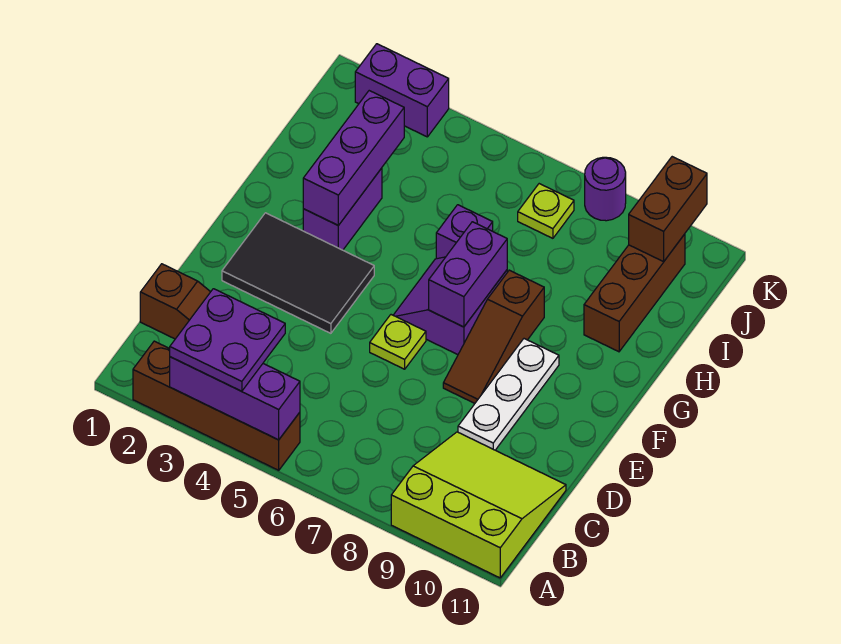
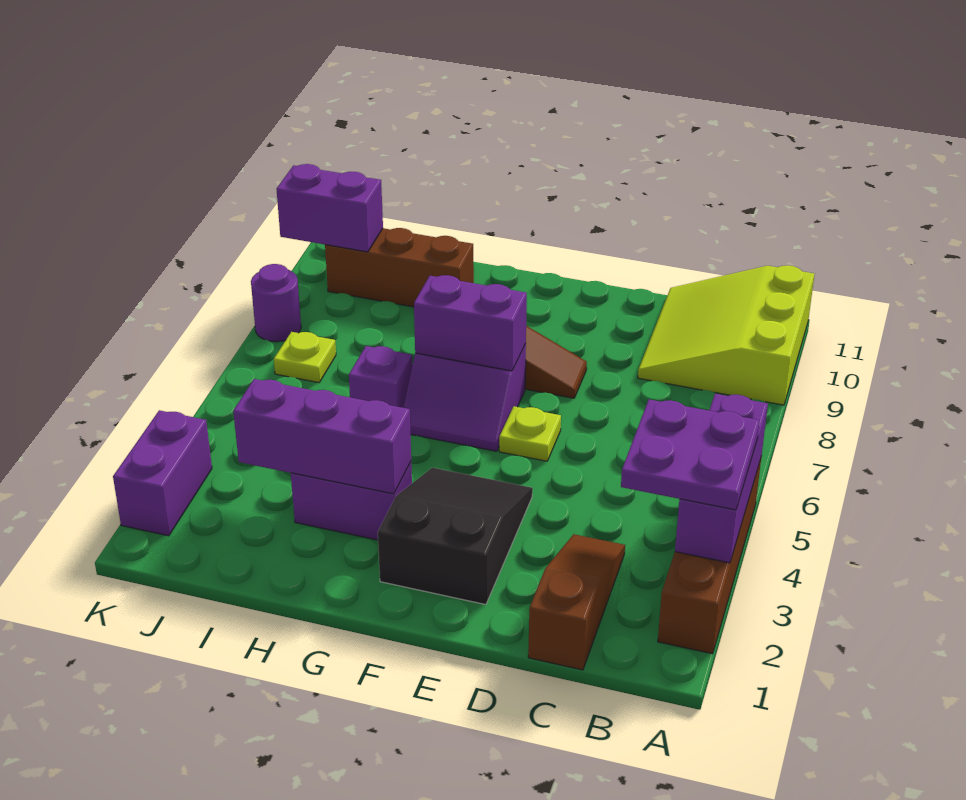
white plate D9:F9 level 1 -> none
black tile E2:F4 level 1 -> black slope E2:F4 level 1 top 2
brown brick J10:K10 level 2 -> purple brick J10:K10 level 2

